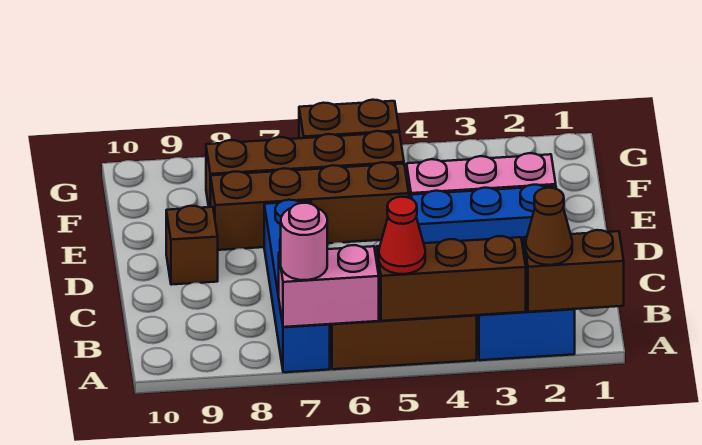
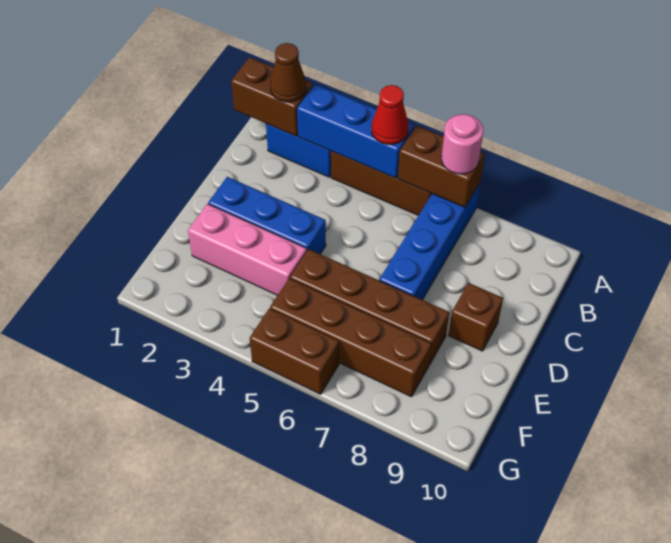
brown brick A3:A5 level 2 -> blue brick A3:A5 level 2
pink brick A6:A7 level 2 -> brown brick A6:A7 level 2

